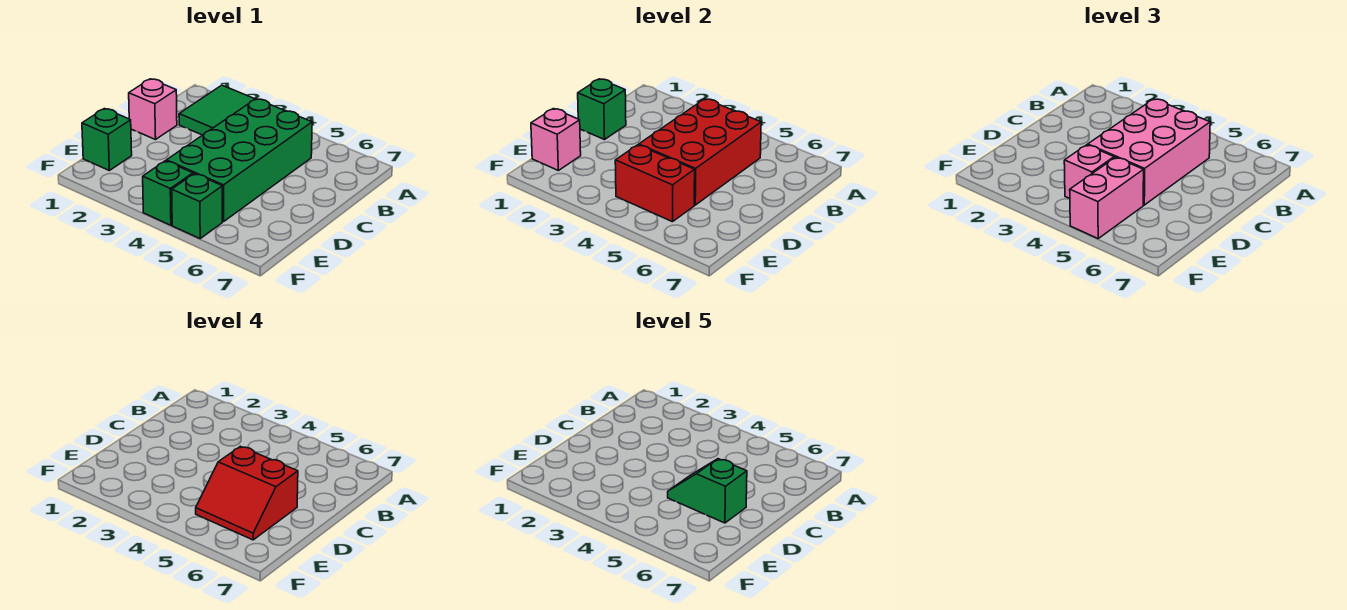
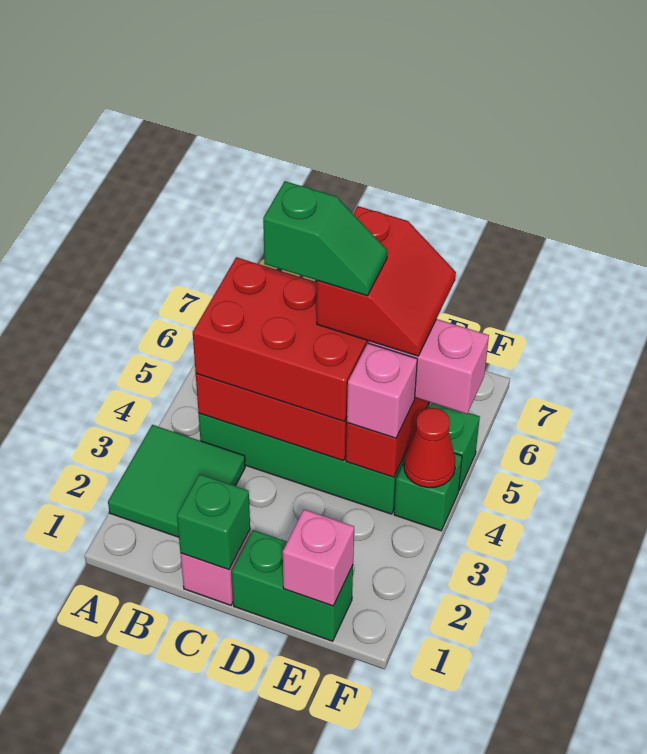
pink brick B4:D5 level 3 -> red brick B4:D5 level 3
green slope D5:D6 level 5 top 6 -> green slope C5:D5 level 5 top C
green brick E1 level 1 -> green brick D1:E1 level 1
none -> red cone F4 level 2

